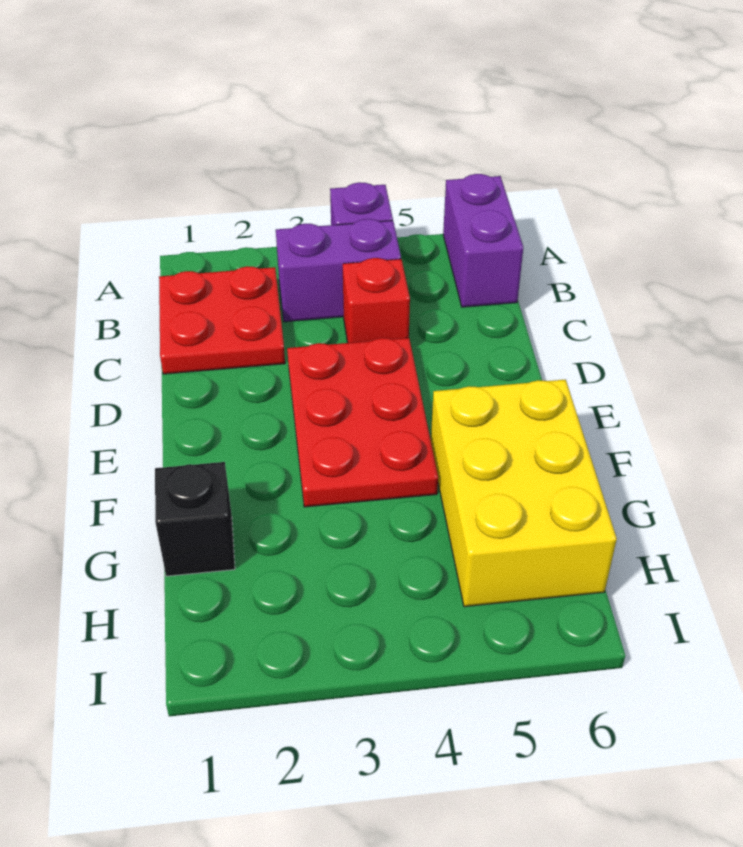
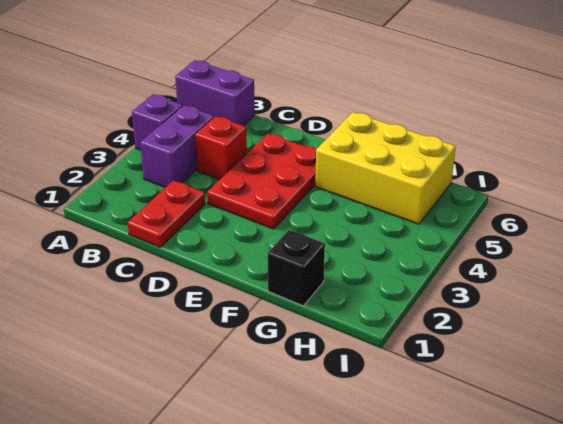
red plate B1:C2 level 1 -> red plate C1:C2 level 1
red plate D3:F4 level 1 -> red plate D3:E5 level 1

